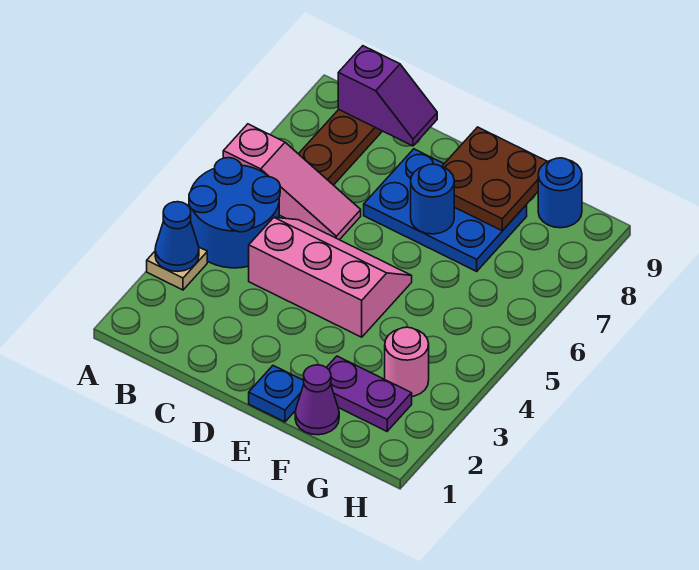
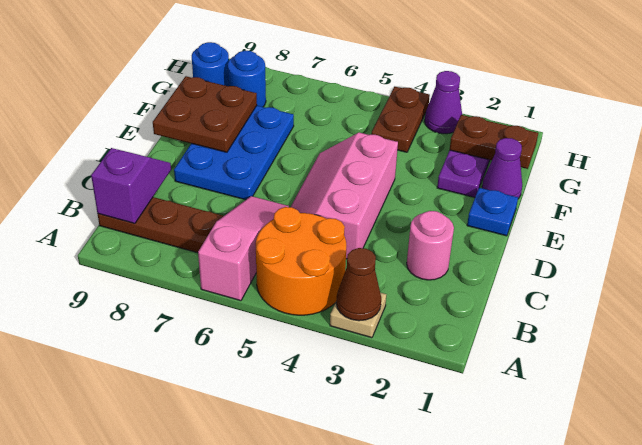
blue cone A3 level 2 -> brown cone A3 level 2
blue round brick A4:B5 level 1 -> orange round brick A4:B5 level 1
blue round brick E7 level 2 -> blue round brick G8 level 1
none -> brown plate G1:G2 level 2
pink round brick G3 level 1 -> pink round brick C2 level 1
none -> brown plate G4:H4 level 1
none -> purple cone H3 level 1

